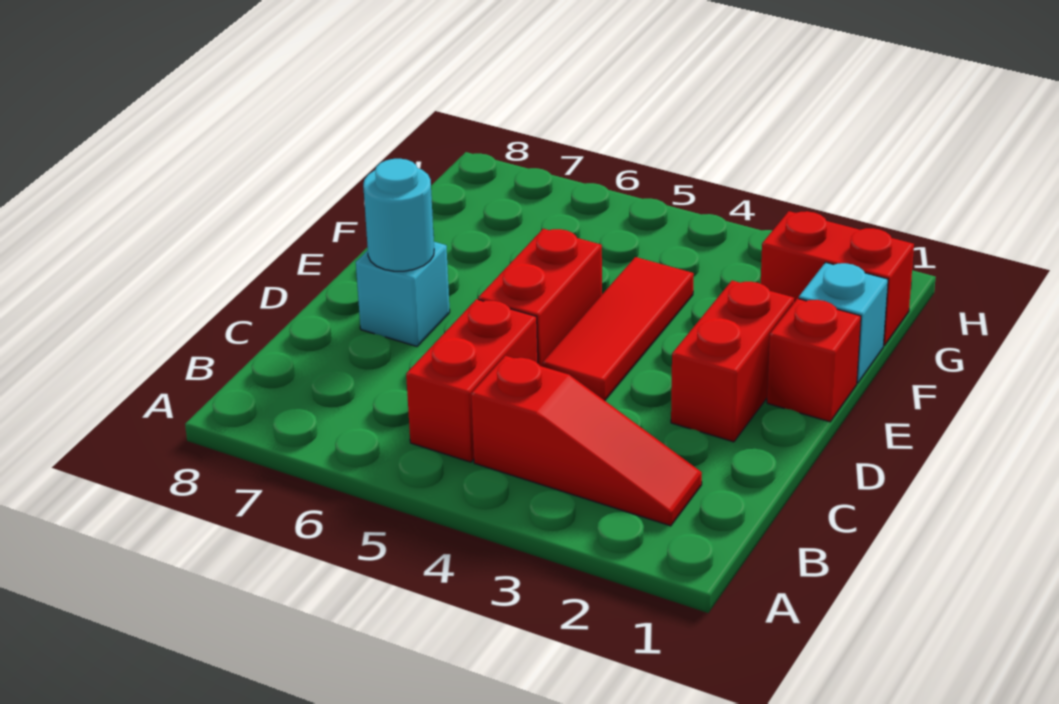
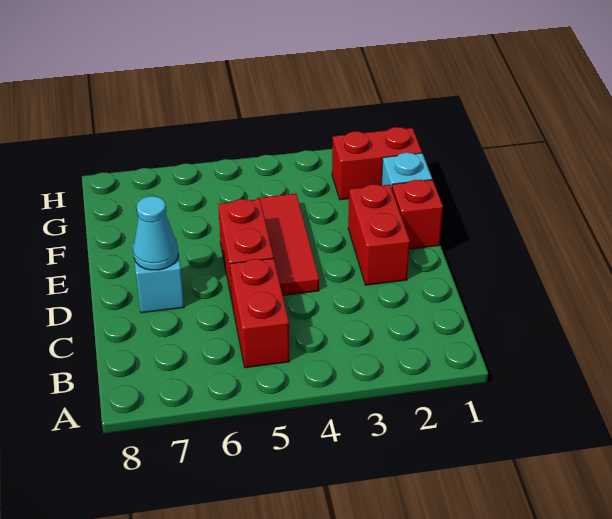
red slope B2:B4 level 1 top 4 -> none
cyan round brick D7 level 2 -> cyan cone D7 level 2

